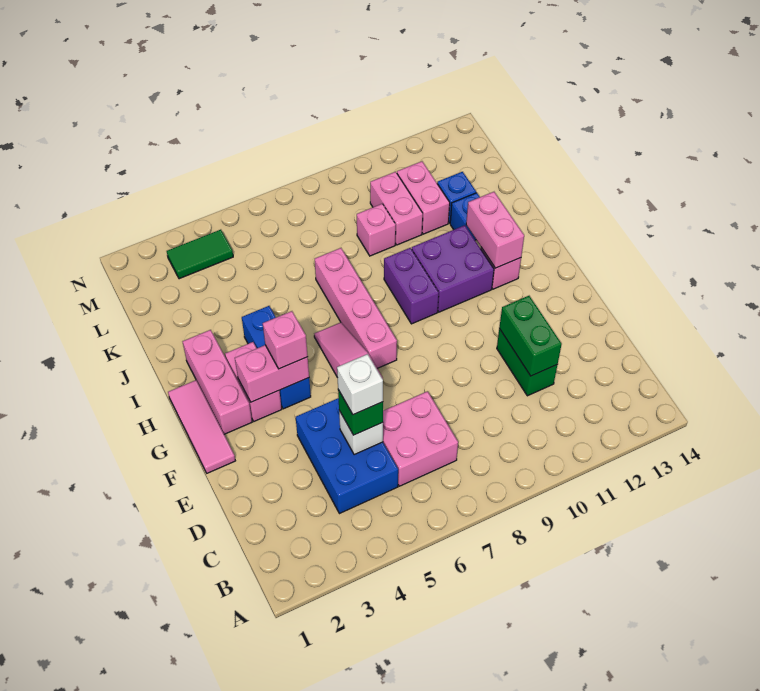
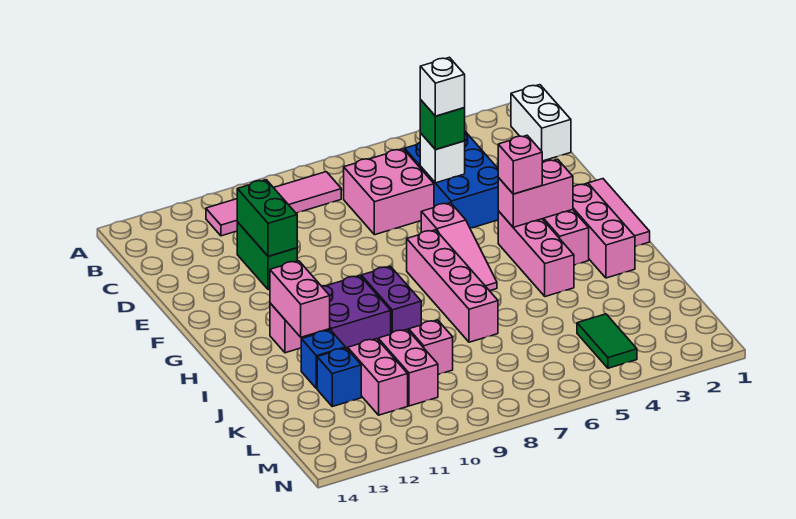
none -> white brick B1:C1 level 1
none -> pink tile B8:B11 level 1
blue brick G4:I4 level 1 -> pink brick G4:I4 level 1
green tile M3:M4 level 1 -> green tile L4:M4 level 1

